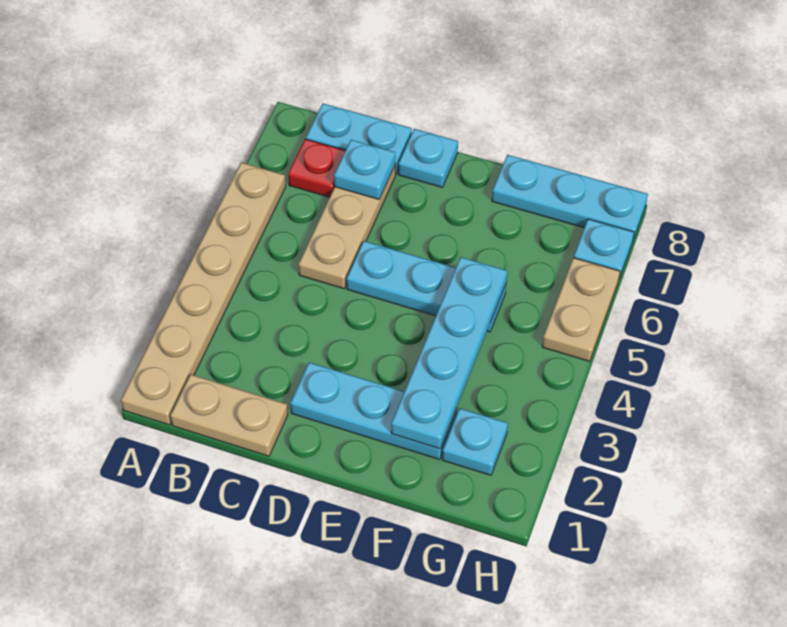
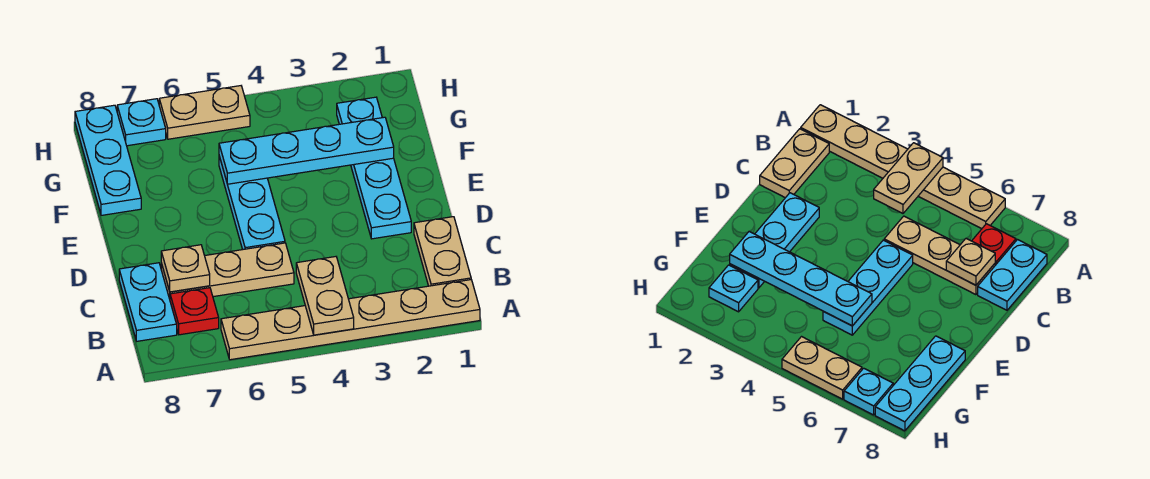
none -> tan plate A4:B4 level 2
cyan plate C7 level 2 -> tan plate C7 level 2
cyan plate D8 level 1 -> none

